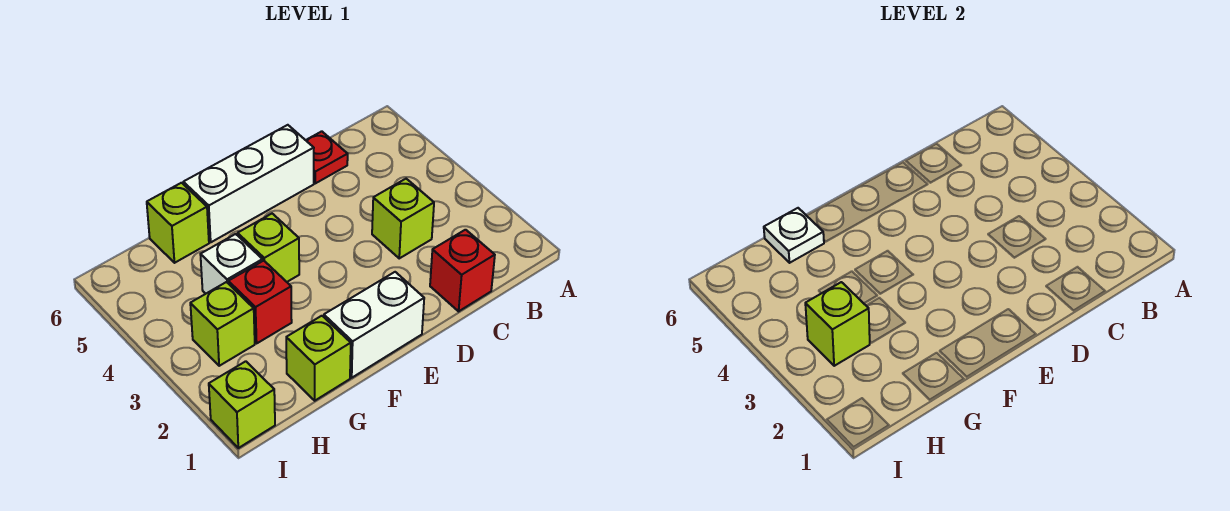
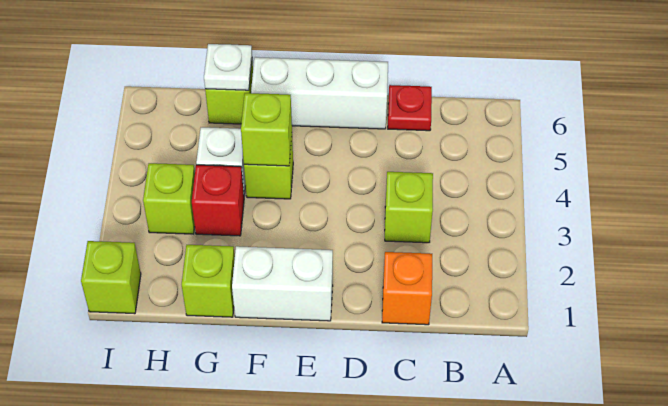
red brick C1 level 1 -> orange brick C1 level 1
lime brick H3 level 2 -> lime brick F4 level 2

